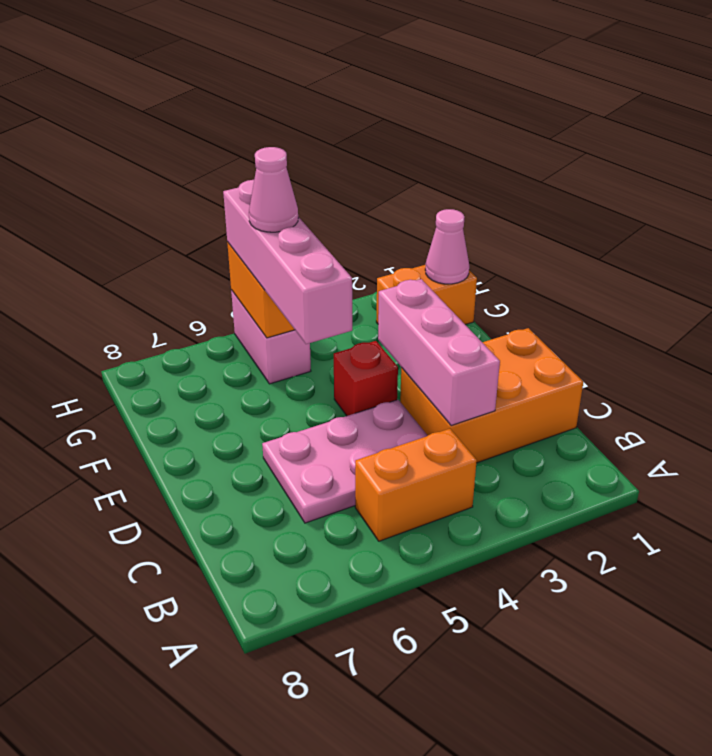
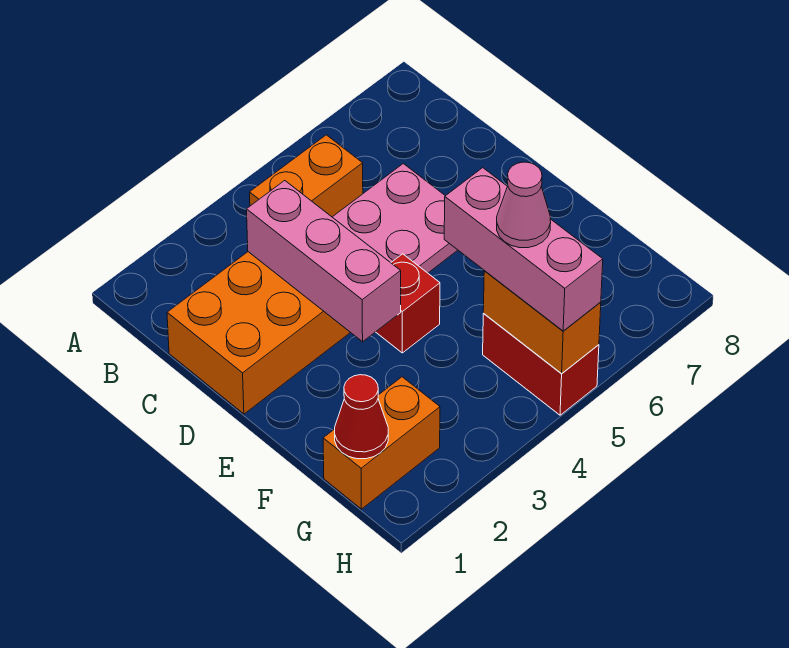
pink brick E5:H5 level 3 -> pink brick F5:H5 level 3
pink cone G1 level 2 -> red cone G1 level 2
pink brick G5:H5 level 1 -> red brick G5:H5 level 1

